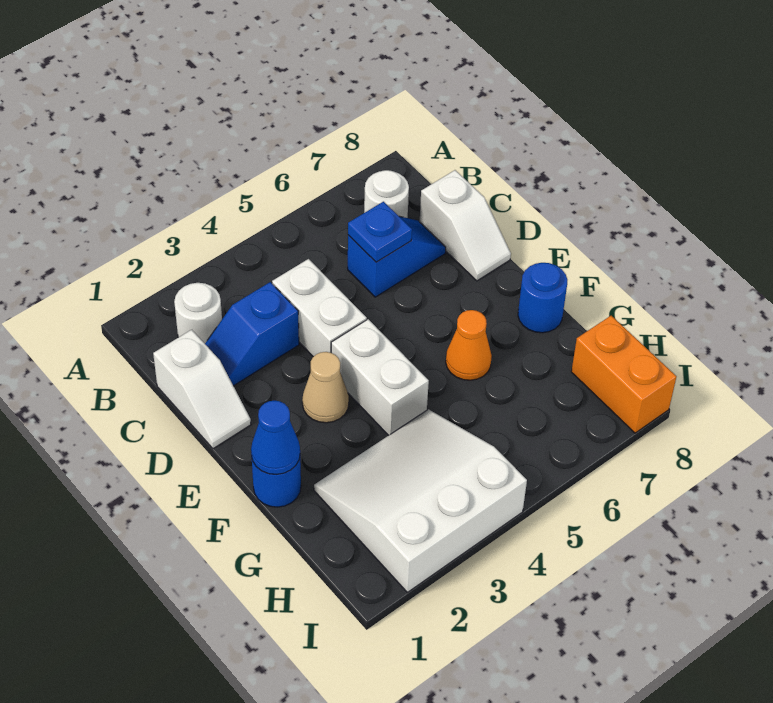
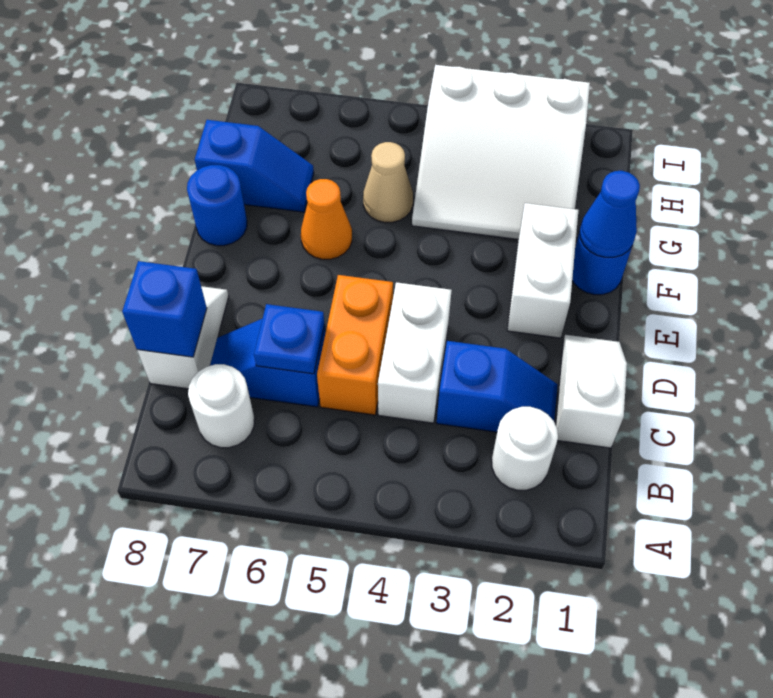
none -> blue brick C8 level 2
tan cone E3 level 1 -> tan cone G5 level 1
white brick E4:F4 level 1 -> white brick E2:F2 level 1
none -> blue slope G7:G8 level 1 top 8
orange brick H8:I8 level 1 -> orange brick C5:D5 level 1

